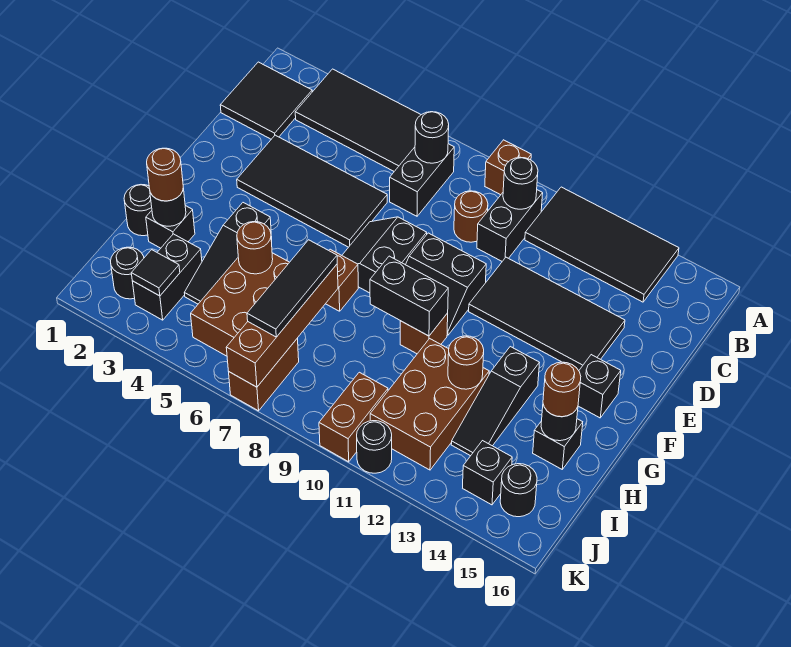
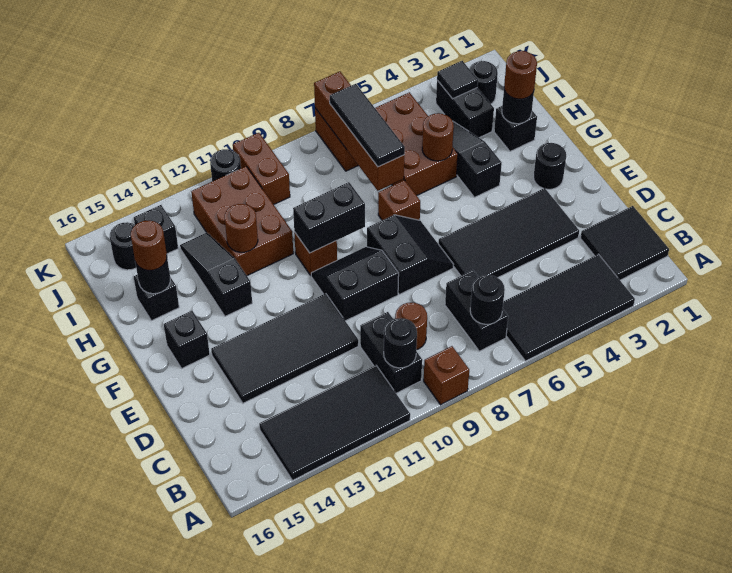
black round brick H1 level 1 -> black round brick F2 level 1

